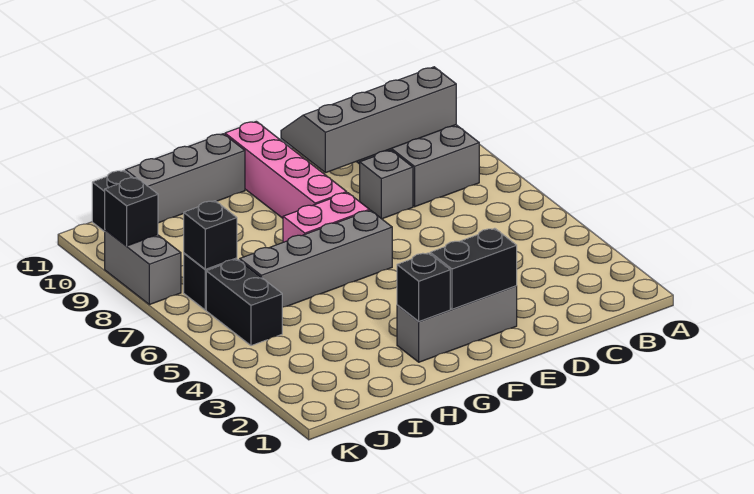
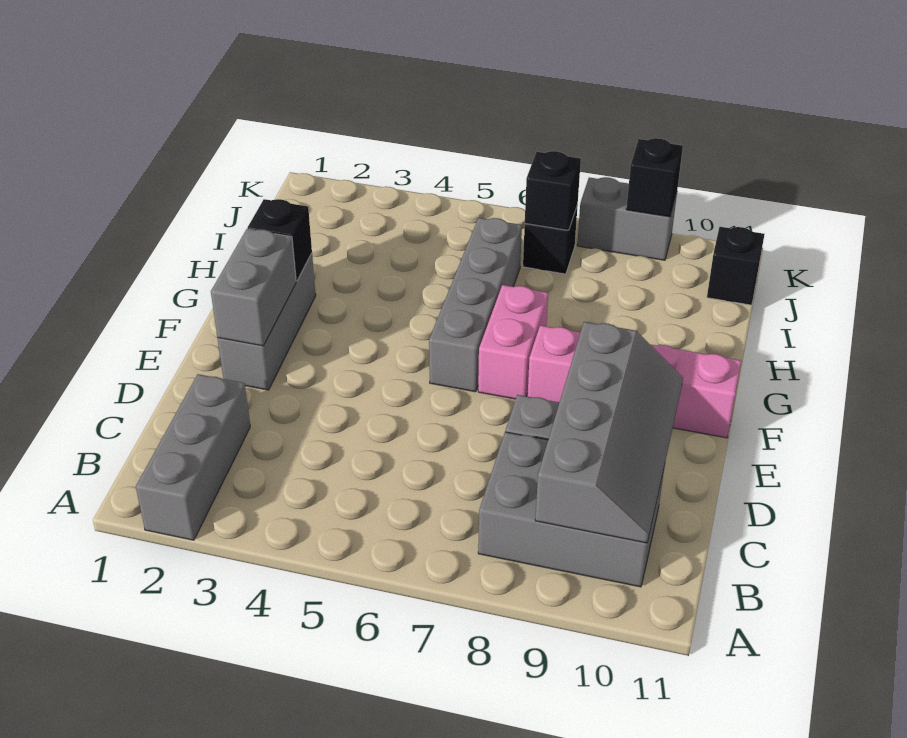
black brick E2:F2 level 2 -> grey brick E2:F2 level 2
grey brick G11:I11 level 1 -> grey brick A2:C2 level 1
black brick J5:J6 level 1 -> none

